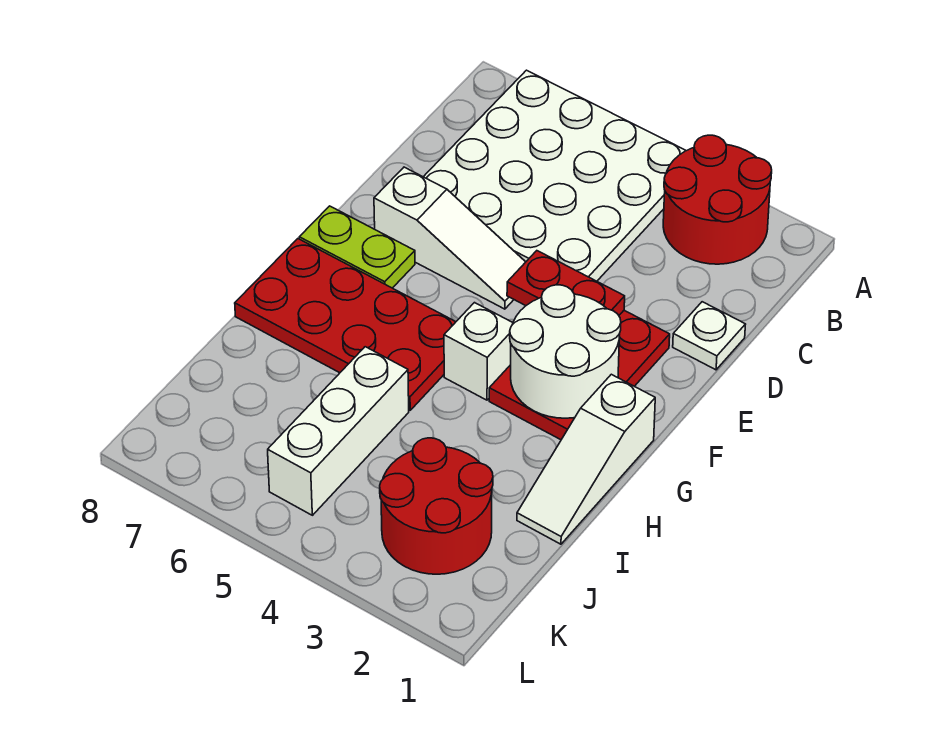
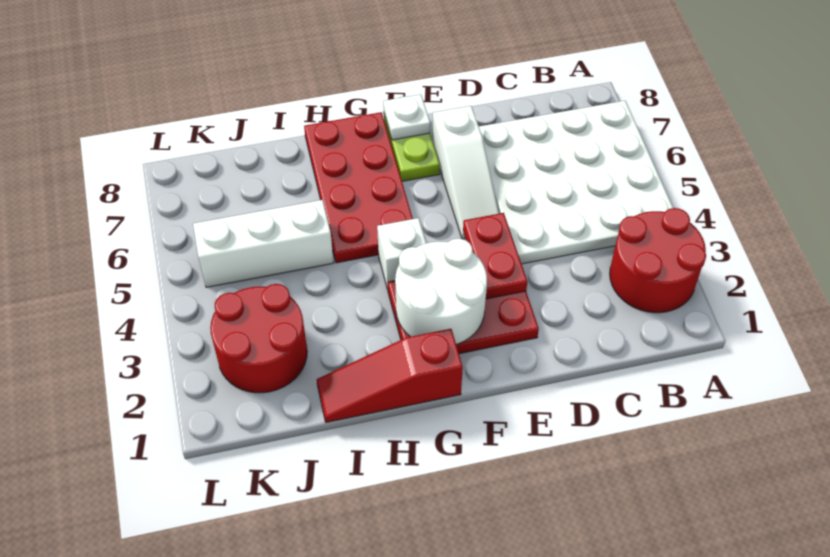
white plate D1 level 1 -> white plate F8 level 2
white slope G1:I1 level 1 top G -> red slope G1:I1 level 1 top G

